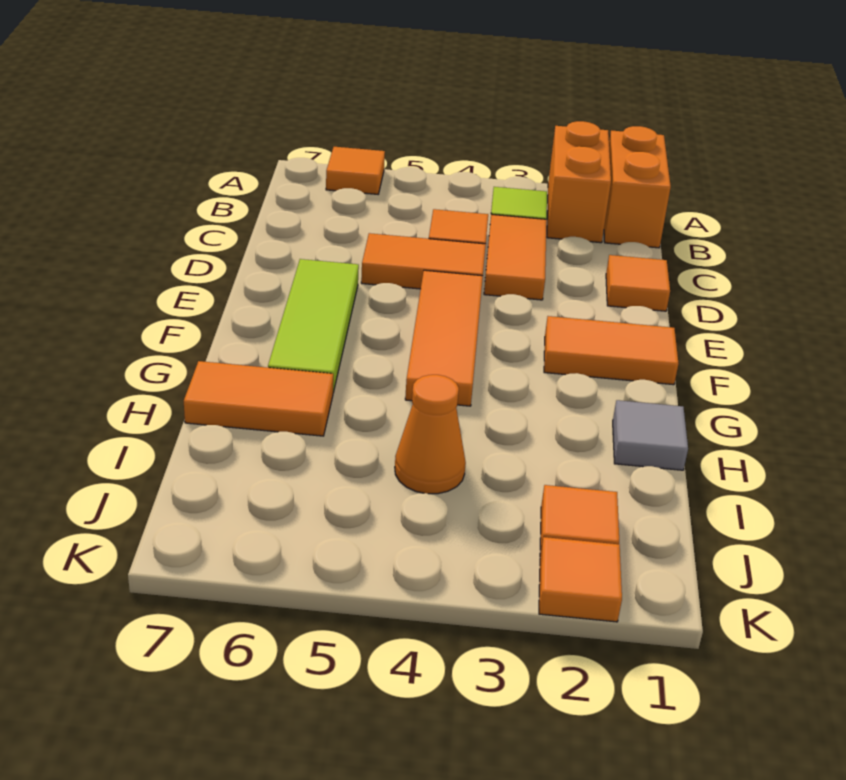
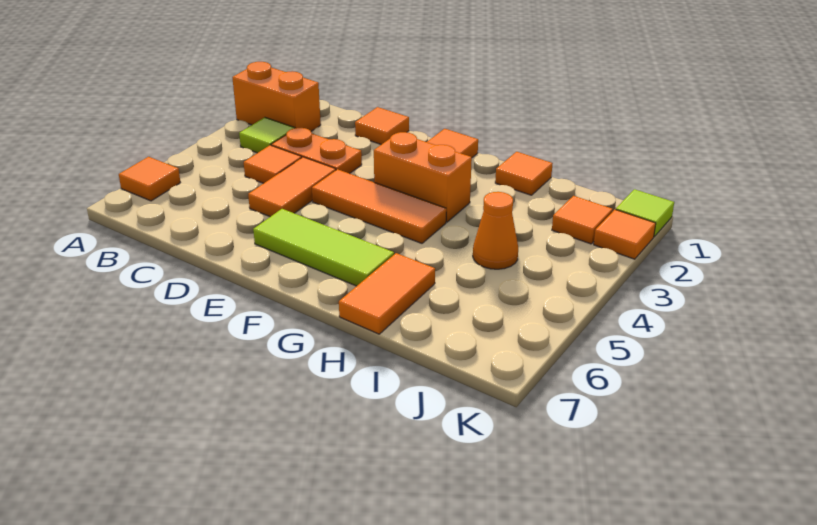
orange brick A1:B1 level 1 -> orange brick F3:G3 level 1
orange tile C3:D3 level 1 -> orange plate C3:D3 level 1
grey tile H1 level 1 -> orange tile H1 level 1
none -> lime tile K1 level 1

